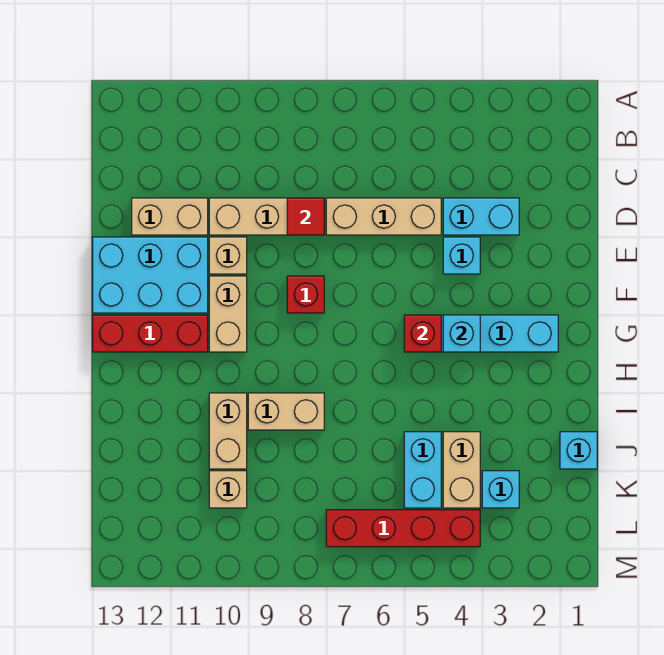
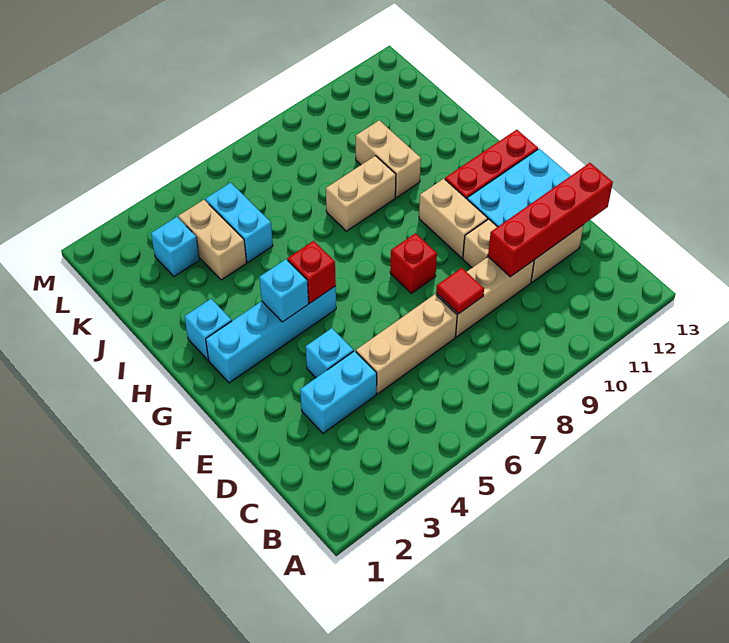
cyan brick J1 level 1 -> cyan brick H2 level 1
tan brick K10 level 1 -> none
red brick L4:L7 level 1 -> red brick D10:D13 level 2

